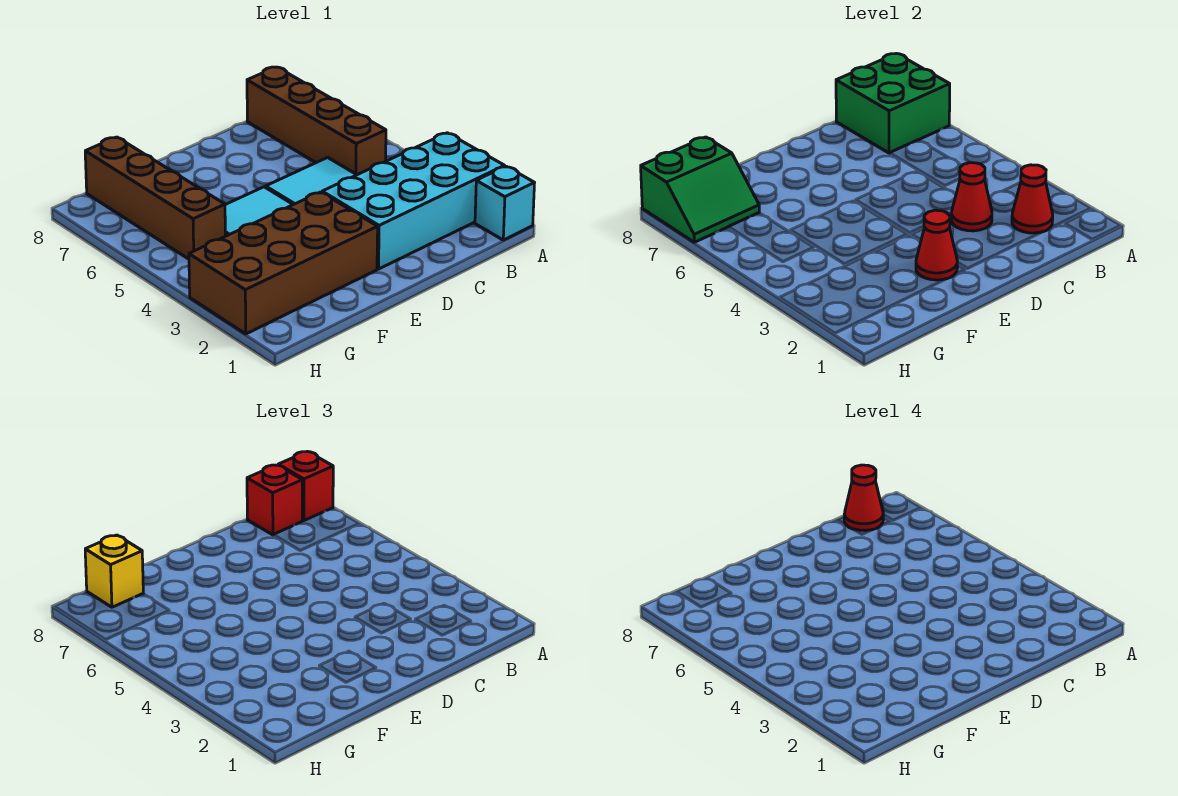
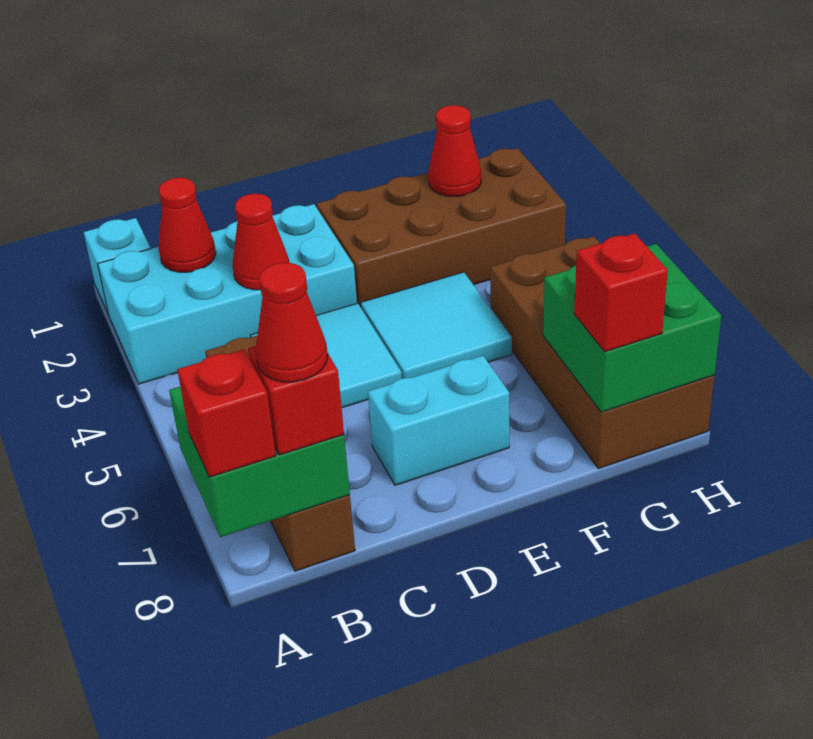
none -> cyan brick D7:E7 level 1
red cone E2 level 2 -> red cone G2 level 2
brown brick G5:G8 level 1 -> brown brick G5:H8 level 1
green slope G7:H8 level 2 top 8 -> green brick G7:H8 level 2
yellow brick G8 level 3 -> red brick G8 level 3

